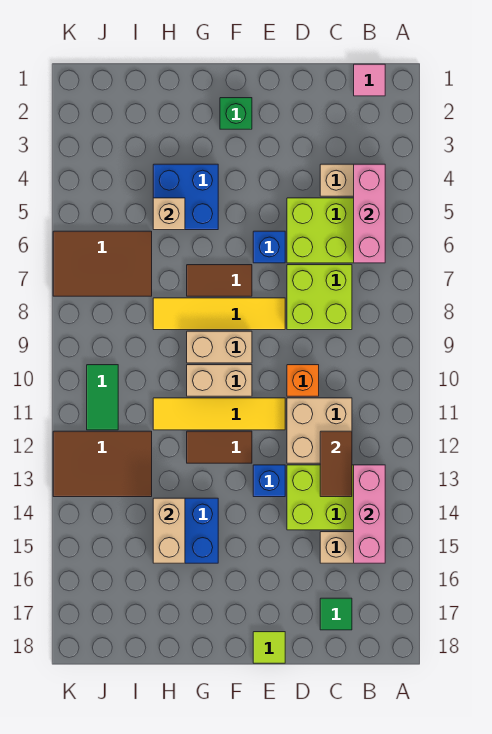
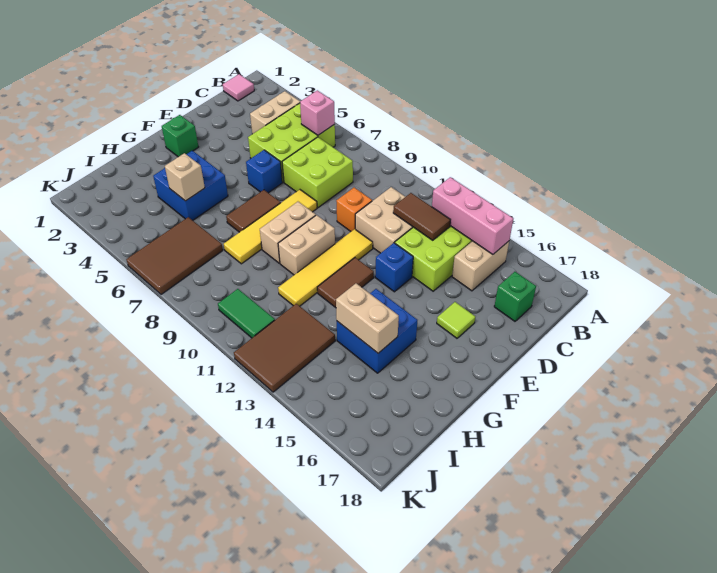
pink brick B4:B6 level 2 -> pink brick B6 level 2
green tile C17 level 1 -> green brick C17 level 1
lime tile E18 level 1 -> lime tile E16 level 1

